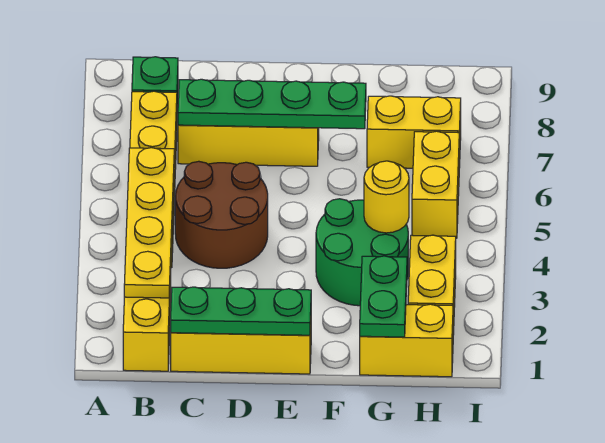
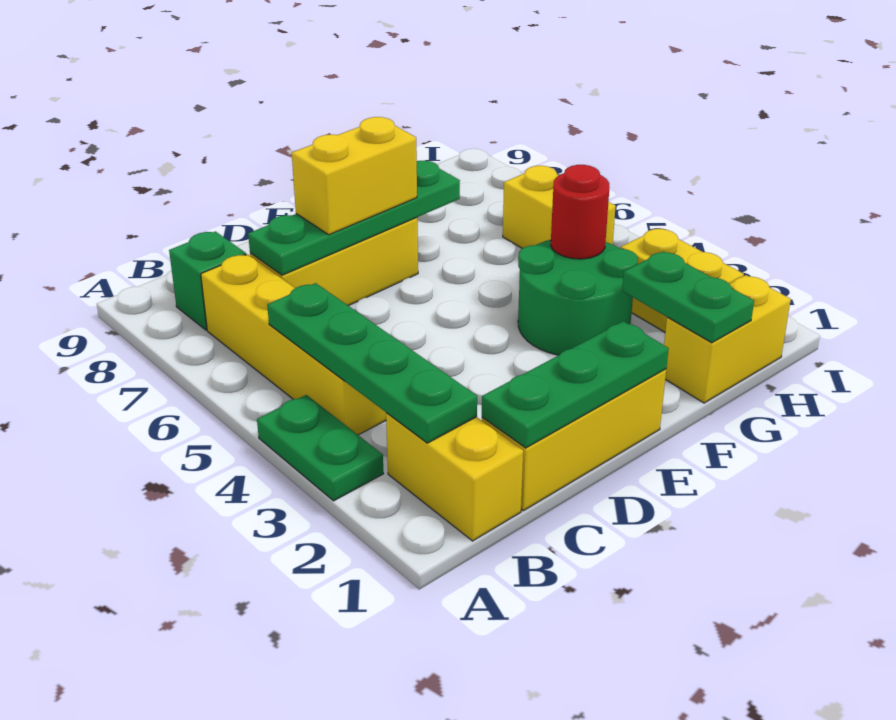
none -> green plate A3:A4 level 1
yellow plate B2:B5 level 2 -> green plate B2:B5 level 2
brown round brick C4:D5 level 1 -> none
yellow round brick G4 level 2 -> red round brick G4 level 2
yellow brick G7:H7 level 1 -> yellow brick D7:E7 level 3

